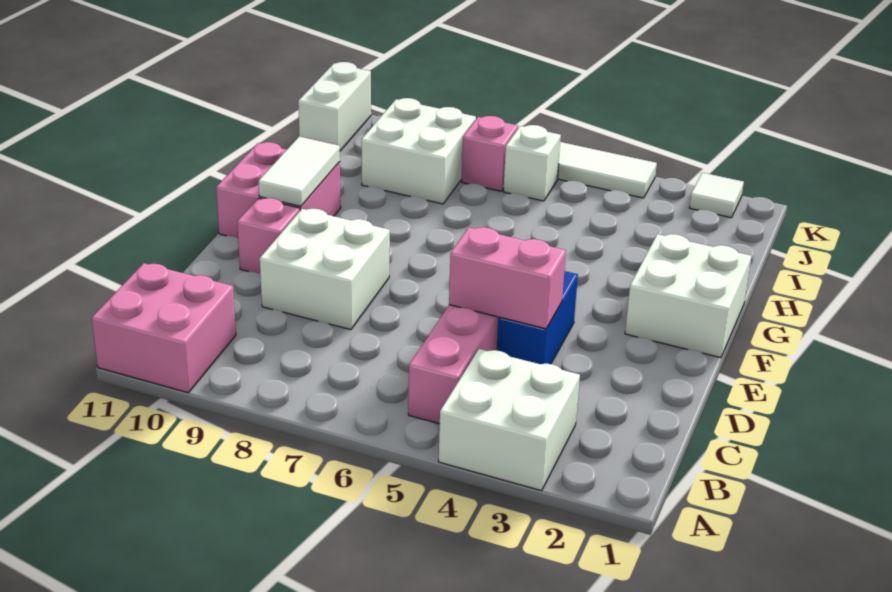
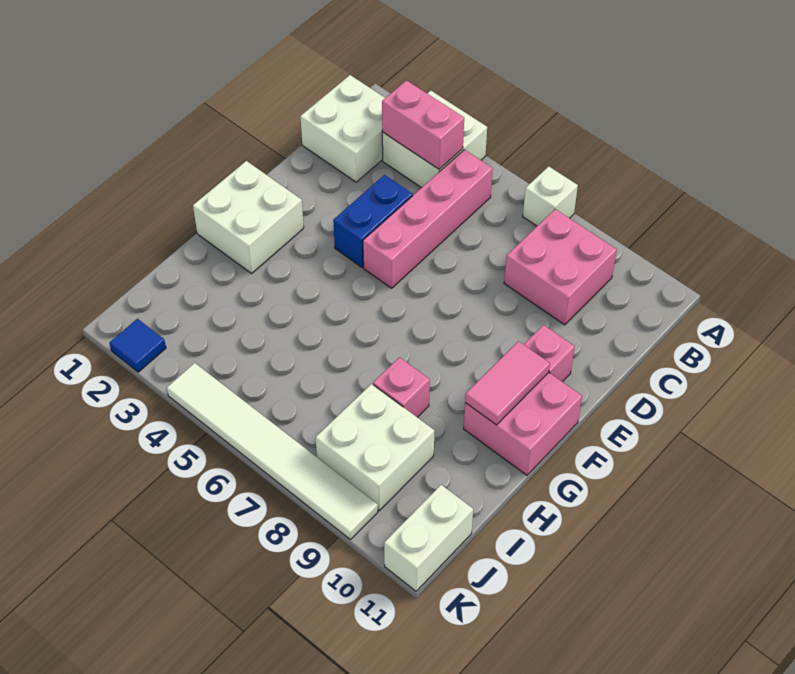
pink brick A10:B11 level 1 -> pink brick B8:C9 level 1
pink brick D4:D5 level 2 -> pink brick B3:B4 level 2
white brick D8:E9 level 1 -> white brick B1:C2 level 1
white tile F10:G10 level 2 -> pink tile F10:G10 level 2
white brick J6 level 1 -> white brick A7 level 1
pink brick J7 level 1 -> pink brick H8 level 1
white tile K2 level 1 -> blue tile K2 level 1

